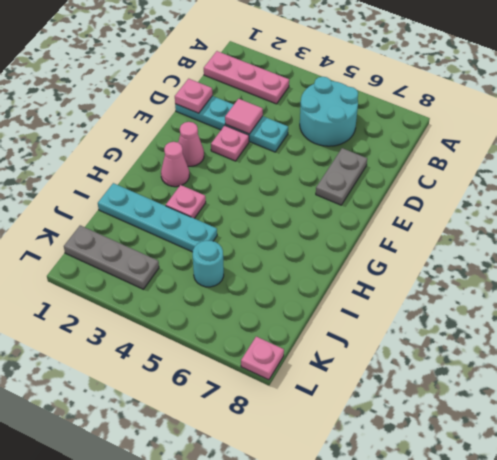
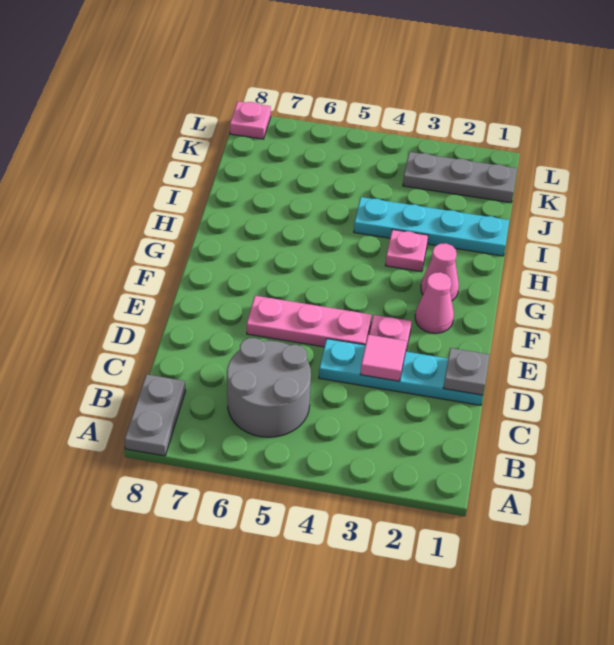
pink plate B1:B3 level 1 -> pink plate E4:E6 level 1
cyan round brick B5:C6 level 1 -> grey round brick B5:C6 level 1
pink plate D1 level 2 -> grey plate D1 level 2
grey plate D7:E7 level 1 -> grey plate A8:B8 level 1
cyan round brick J5 level 1 -> none

